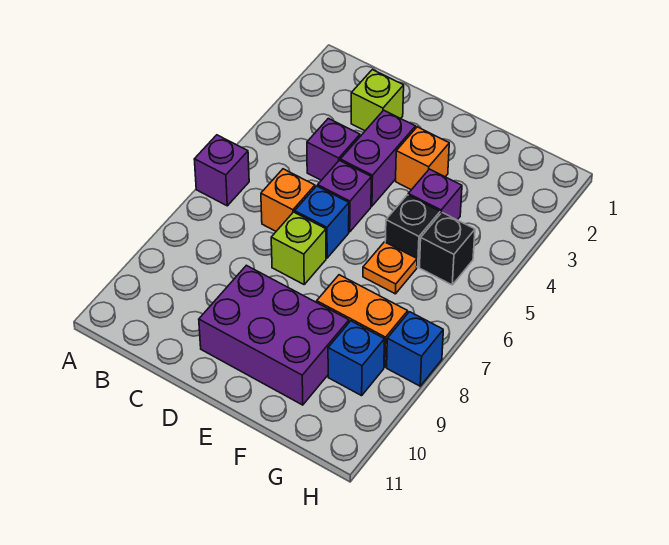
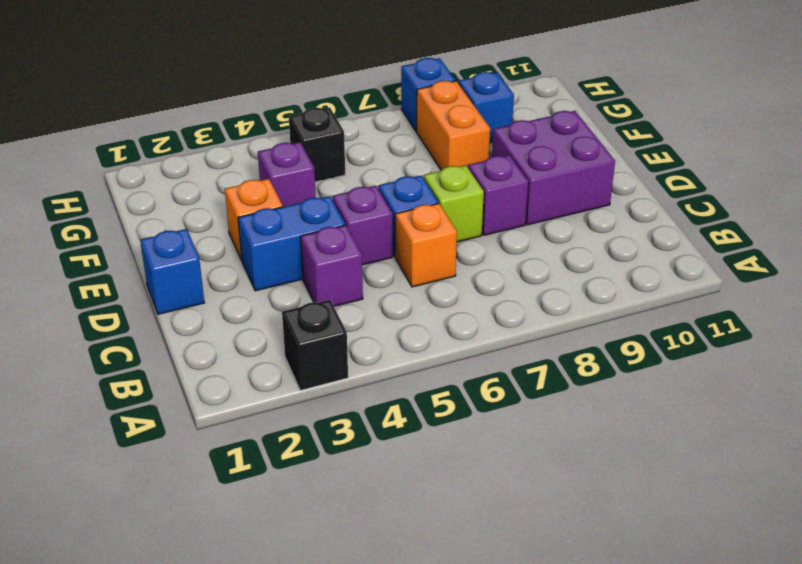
purple brick A6 level 1 -> purple brick D8 level 1
lime brick C2 level 1 -> none
none -> blue brick D1 level 1
purple brick D3:D4 level 1 -> blue brick D3:D4 level 1
purple brick D9:F10 level 1 -> purple brick D9:E10 level 1
black brick F5 level 1 -> black brick A3 level 1
orange plate F6 level 1 -> none

